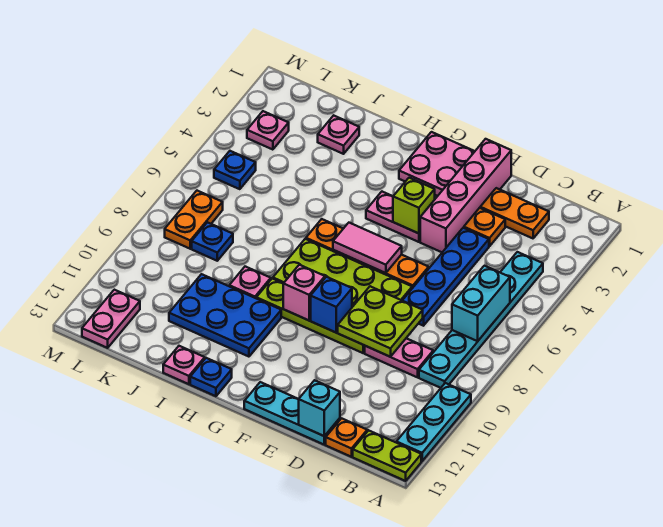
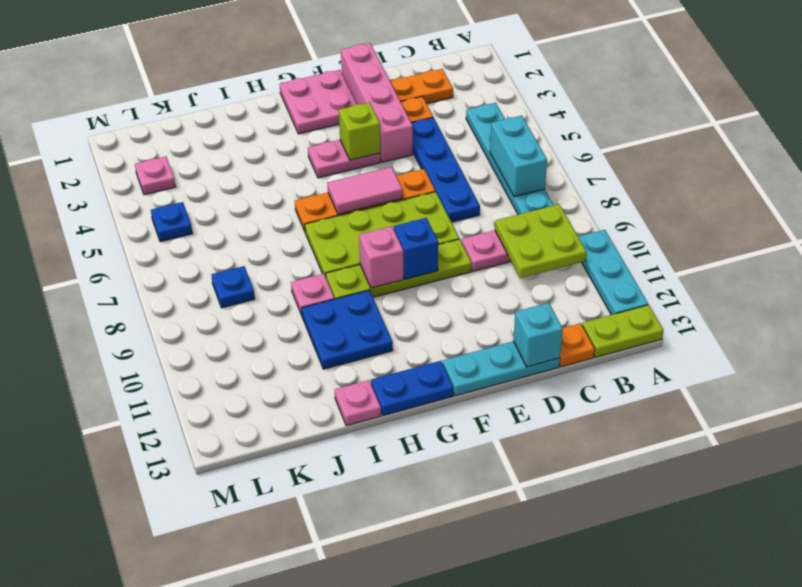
lime plate D8:E9 level 2 -> lime plate B9:C10 level 2
blue plate H10:J11 level 1 -> blue plate H10:I11 level 1
blue plate H13 level 1 -> blue plate G13:H13 level 1
pink plate J2 level 1 -> none
orange plate L7:L8 level 1 -> none
pink plate L12:L13 level 1 -> none

